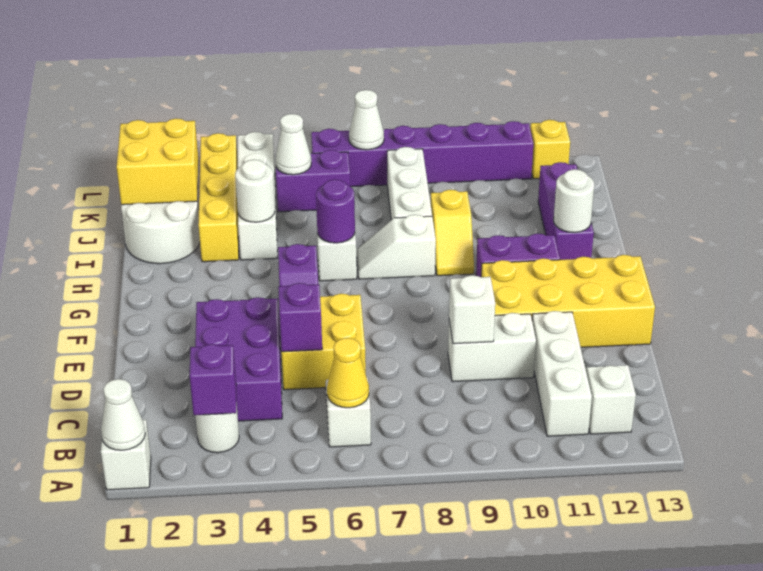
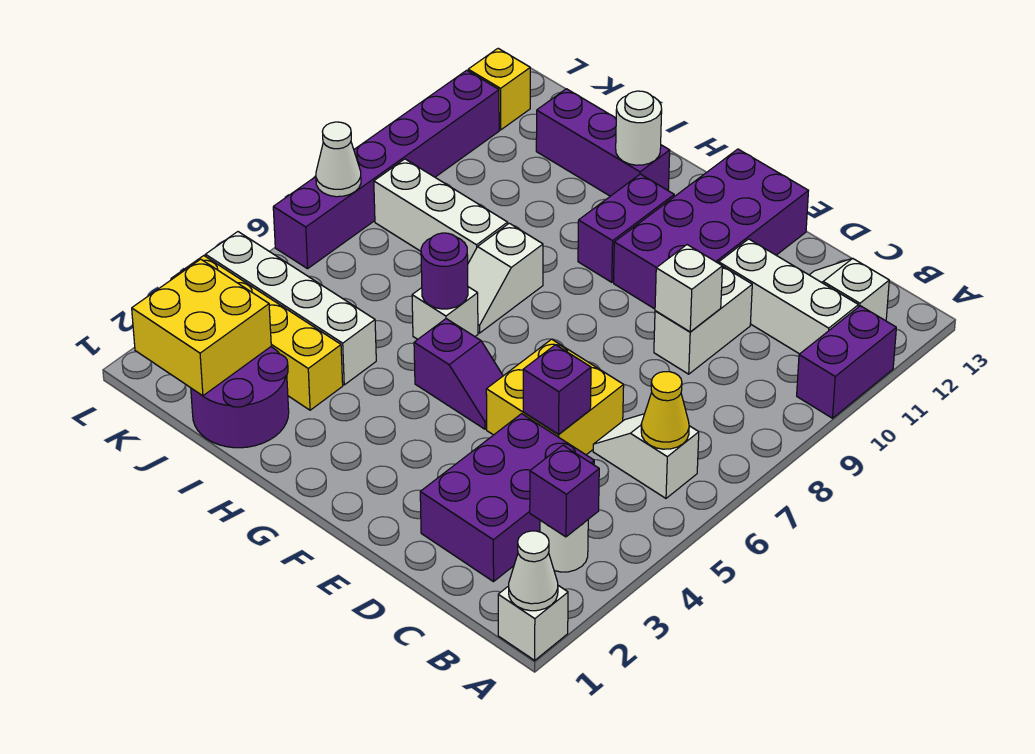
purple brick C3:E4 level 1 -> purple brick C2:D4 level 1
yellow brick E10:F13 level 1 -> purple brick E10:F13 level 1
yellow slope H9:I9 level 1 top I -> none
white round brick I1:J2 level 1 -> purple round brick I1:J2 level 1
white round brick I4 level 2 -> none
purple brick K5:K6 level 1 -> purple brick A10:A11 level 1
white cone K5 level 2 -> none

